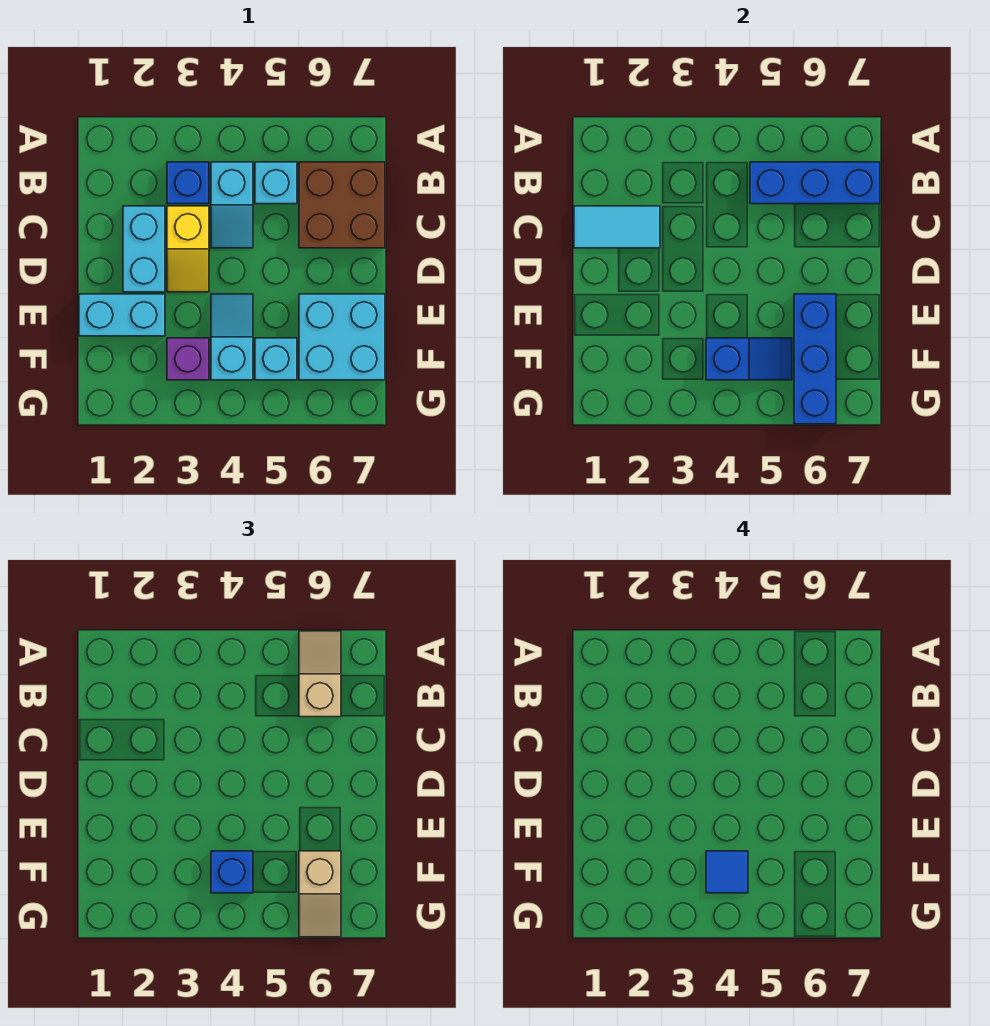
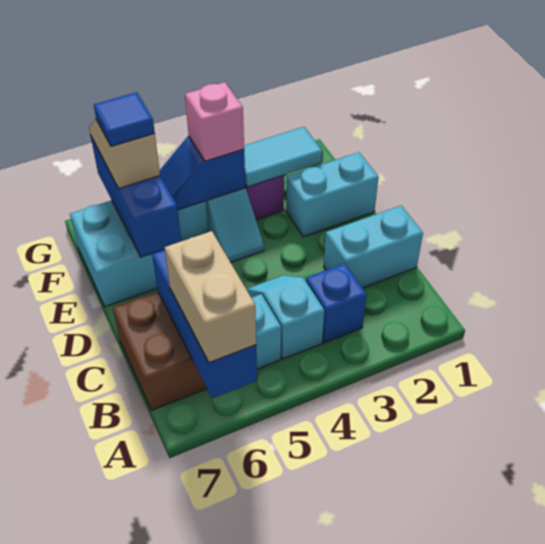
tan slope A6:B6 level 3 top B -> tan brick A6:B6 level 3
blue brick B5:B7 level 2 -> blue brick A6:C6 level 2
cyan tile C1:C2 level 2 -> cyan tile F2:F3 level 2
cyan brick C2:D2 level 1 -> cyan brick C1:C2 level 1
yellow slope C3:D3 level 1 top C -> none
blue brick F4 level 3 -> pink brick F4 level 3
blue tile F4 level 4 -> blue tile F6 level 4

